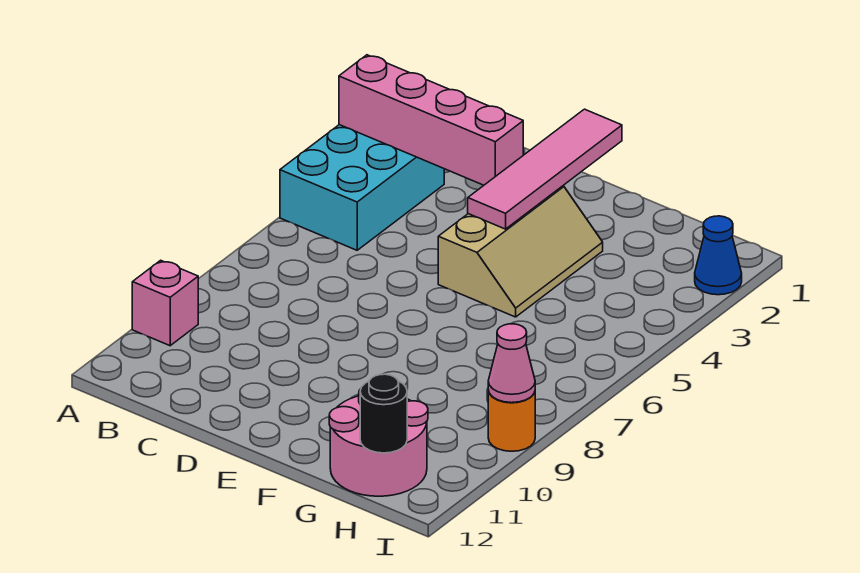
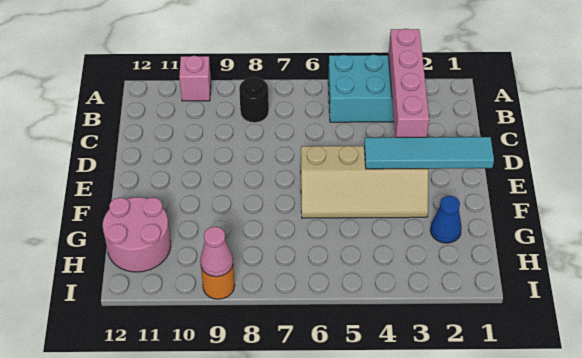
pink tile E1:E4 level 2 -> cyan tile E1:E4 level 2
tan slope E3:F5 level 1 top E -> tan slope E3:F6 level 1 top E
black round brick H12 level 2 -> black round brick B8 level 1
blue cone I2 level 1 -> blue cone G2 level 1

